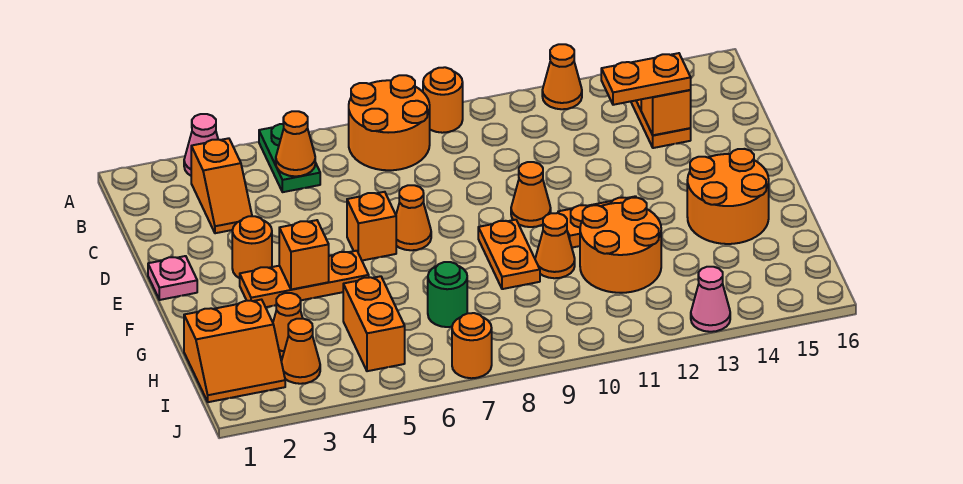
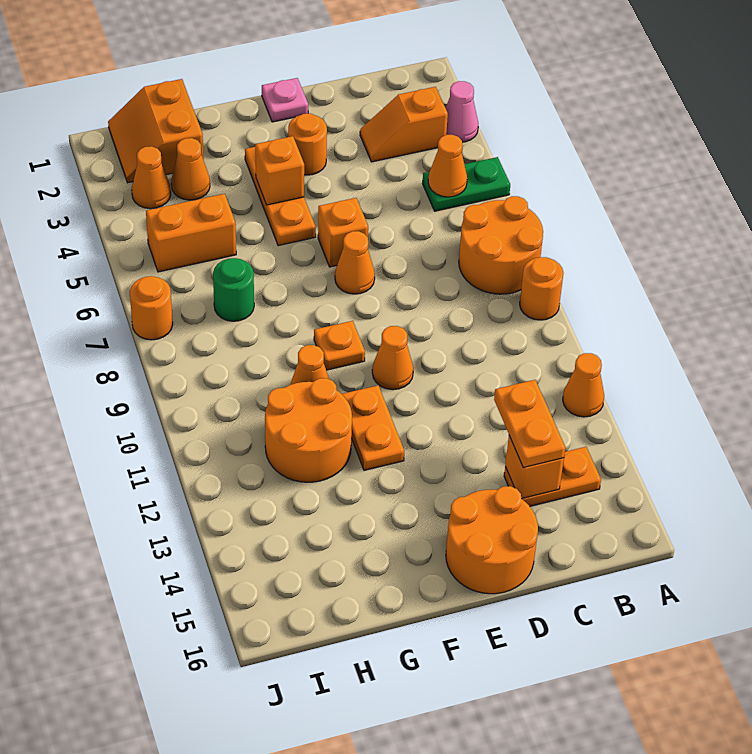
orange plate F9:G9 level 1 -> orange plate F9 level 1
orange round brick F14:G15 level 1 -> orange round brick D15:E16 level 1
pink cone J13 level 1 -> none

